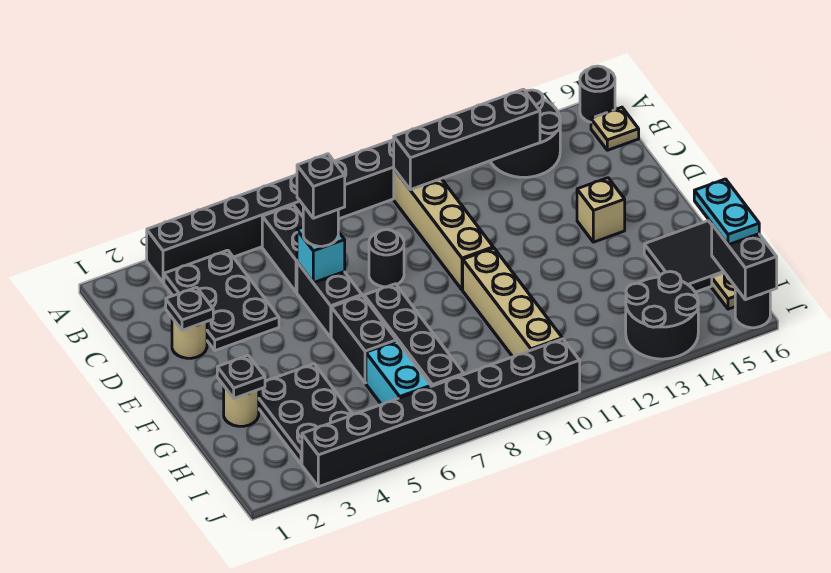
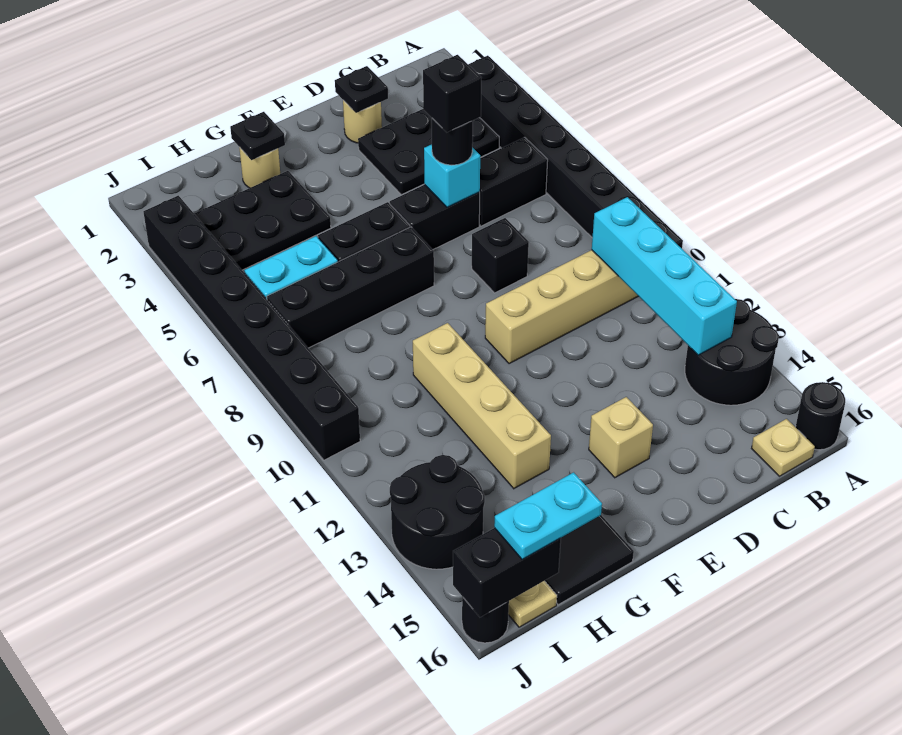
black brick B10:B13 level 2 -> cyan brick B10:B13 level 2
black round brick D8 level 1 -> black brick D8 level 1
tan brick F10:I10 level 1 -> tan brick G10:G13 level 1

